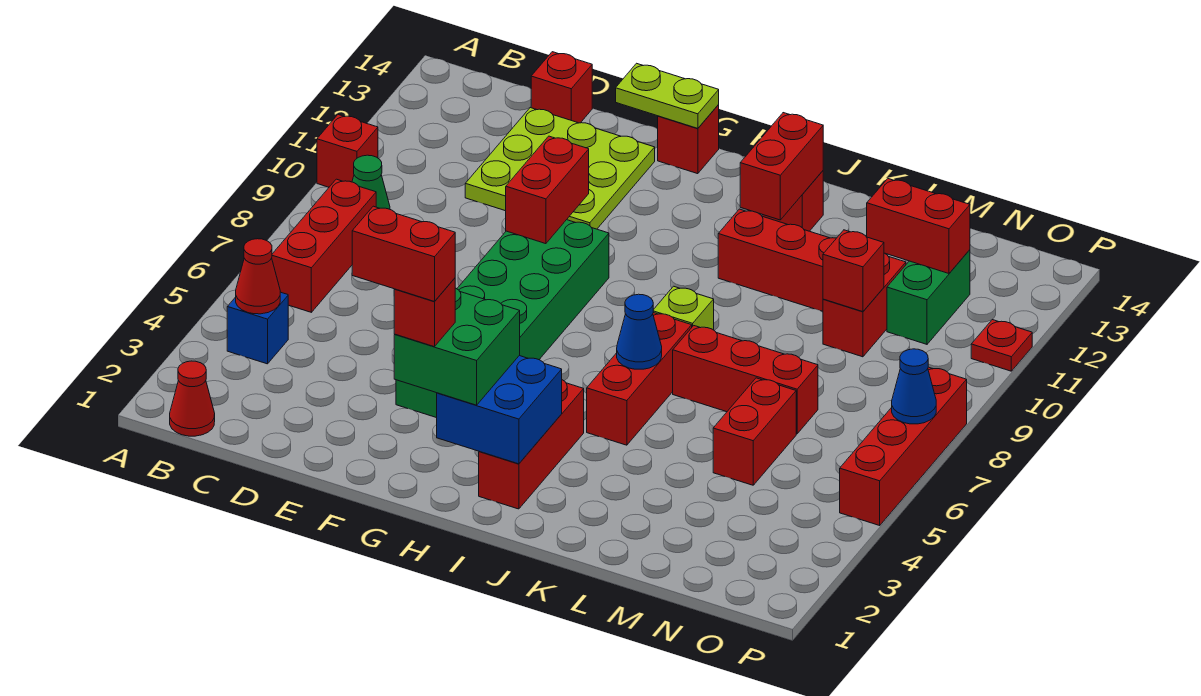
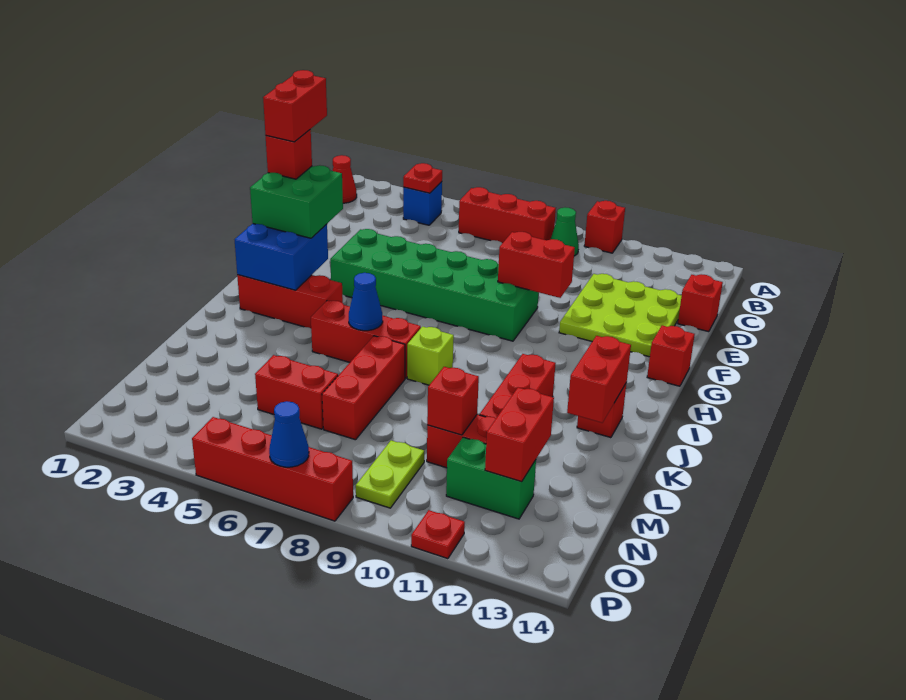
red cone B4 level 2 -> red plate B4 level 2
lime plate F14:G14 level 2 -> lime plate N9:O9 level 1
red brick J12:J13 level 2 -> red brick J13:K13 level 2

